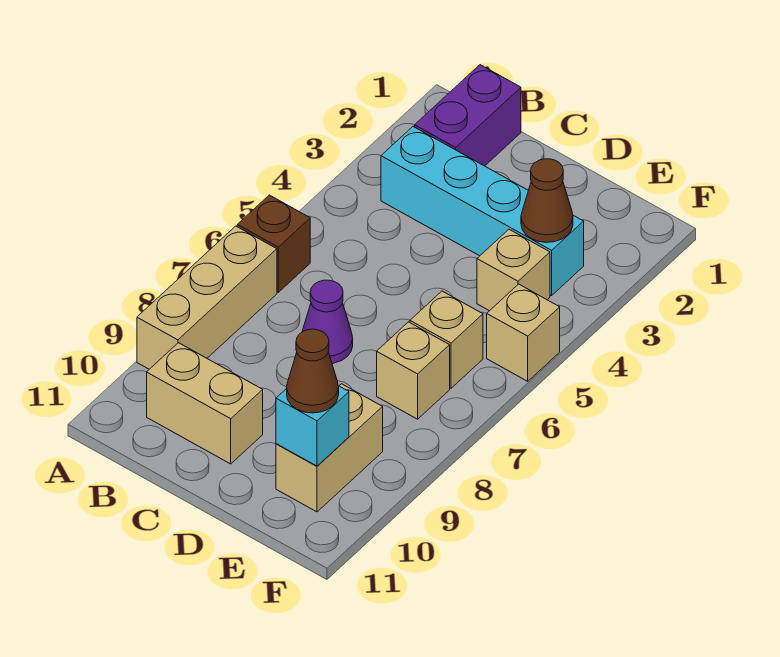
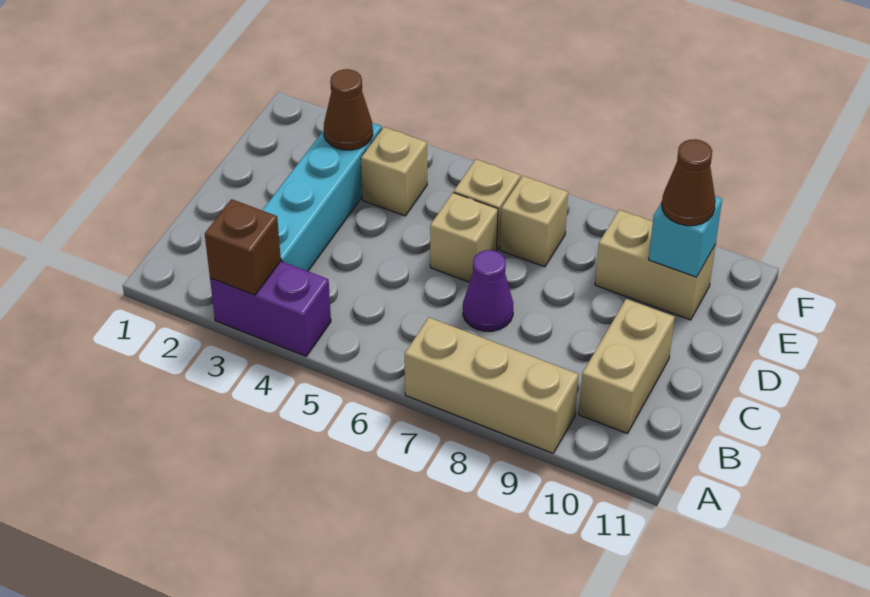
brown brick A6 level 1 -> brown brick A3 level 2
purple brick B1:B2 level 1 -> purple brick A3:A4 level 1
tan brick F5 level 1 -> tan brick D6 level 1

